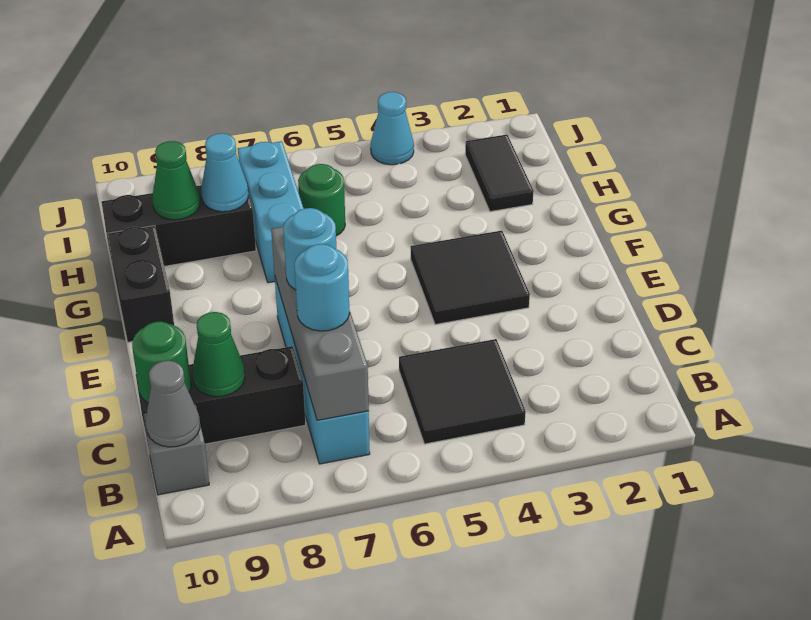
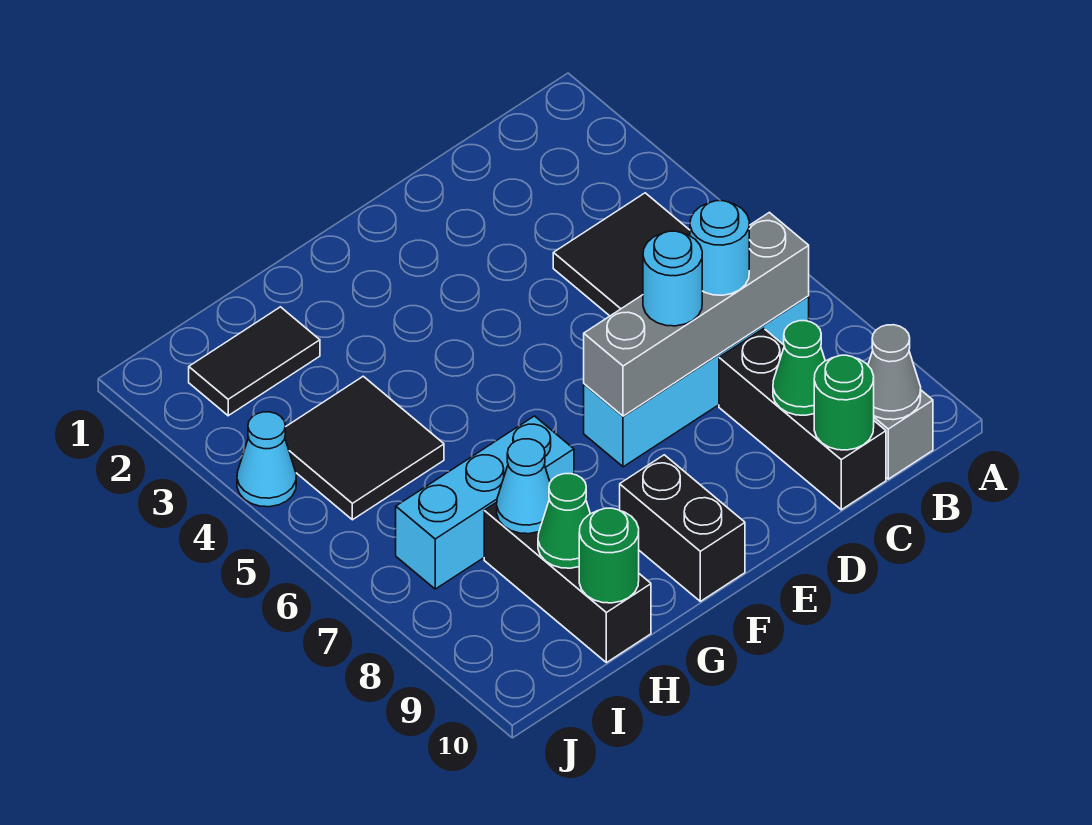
black tile E3:F4 level 1 -> black tile H4:I5 level 1
black brick F10:G10 level 1 -> black brick F9:F10 level 1
green round brick H6 level 1 -> green round brick H10 level 2

